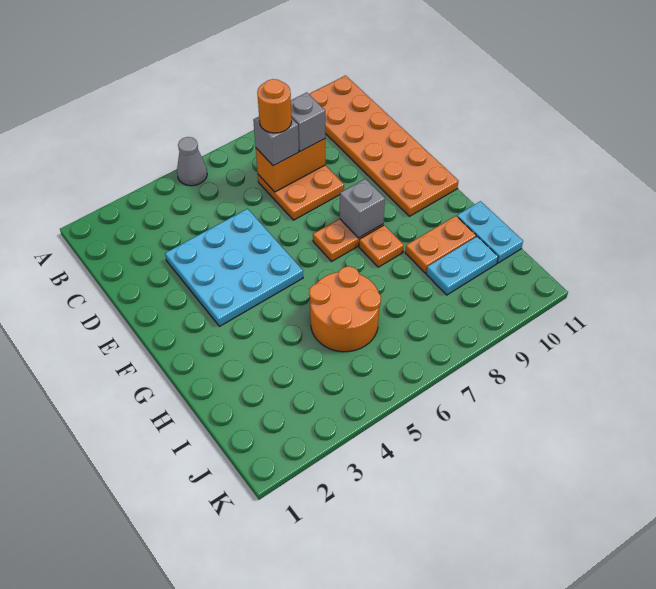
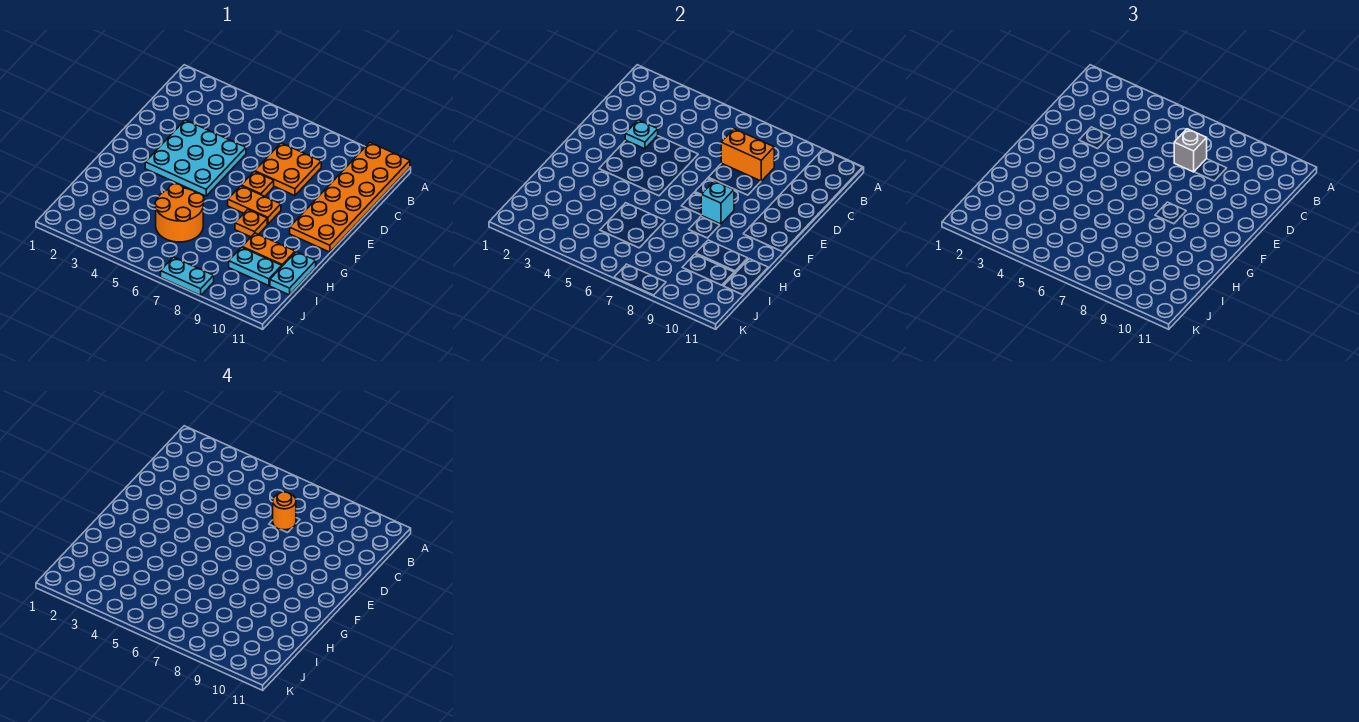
grey cone A5 level 1 -> none
grey brick C8 level 3 -> none
none -> cyan plate D3 level 2
none -> orange plate E7 level 1
grey brick F8 level 2 -> cyan brick F8 level 2
none -> cyan plate K7:K8 level 1

